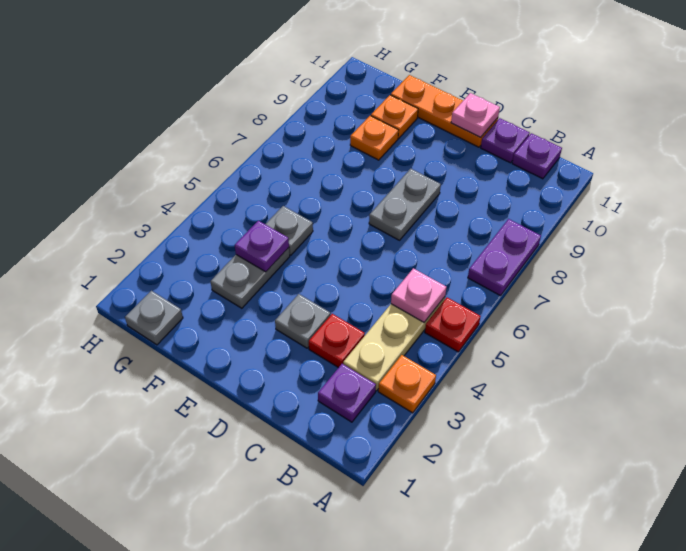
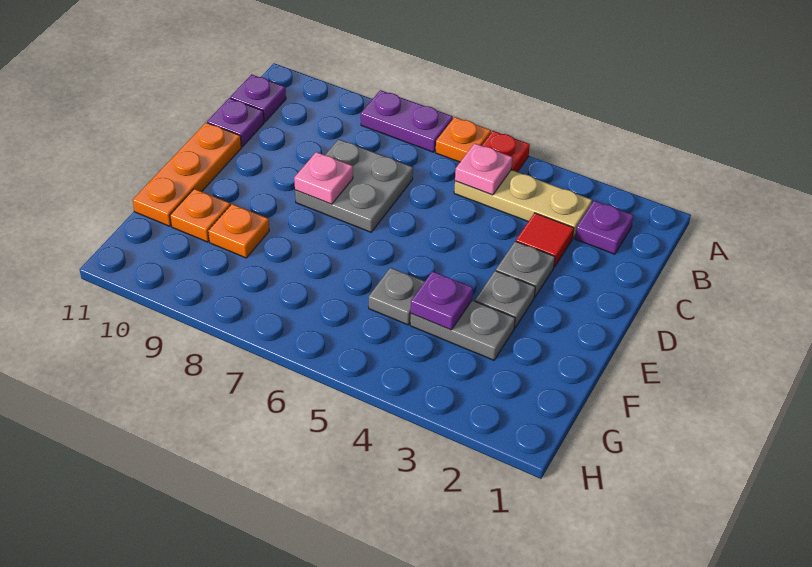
orange plate A3 level 1 -> orange plate A6 level 1
red plate C3 level 1 -> red tile C3 level 1
grey plate D7:D8 level 1 -> grey plate C7:D8 level 1
pink plate D11 level 2 -> pink plate D8 level 2
grey plate G1 level 1 -> grey plate E3 level 1

